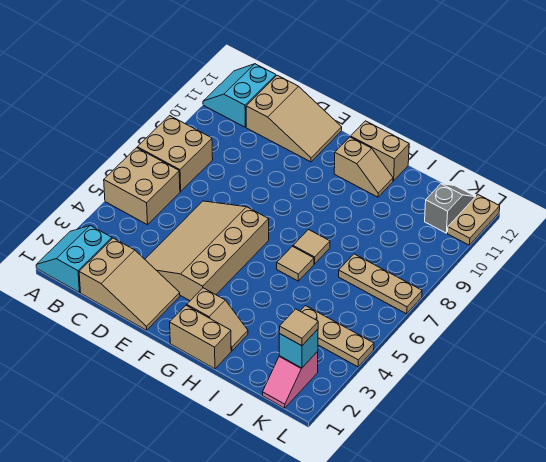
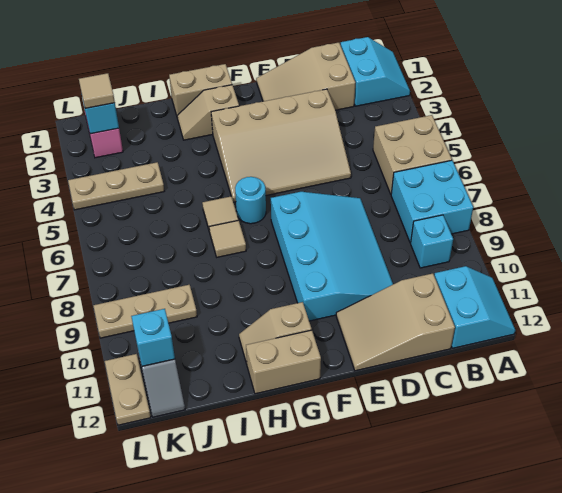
tan brick A7:B8 level 1 -> cyan brick A7:B8 level 1
none -> cyan brick B9 level 1
tan slope D3:F6 level 1 top F -> tan slope D3:G5 level 1 top 3
none -> cyan slope D7:F10 level 1 top F
none -> cyan round brick G6 level 1
tan plate J7:L7 level 1 -> tan plate J9:L9 level 1
none -> cyan brick K11 level 2

